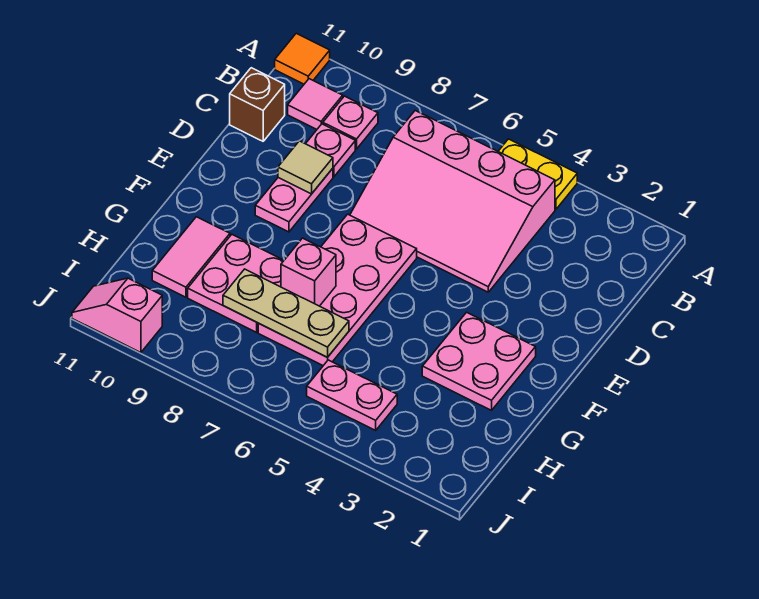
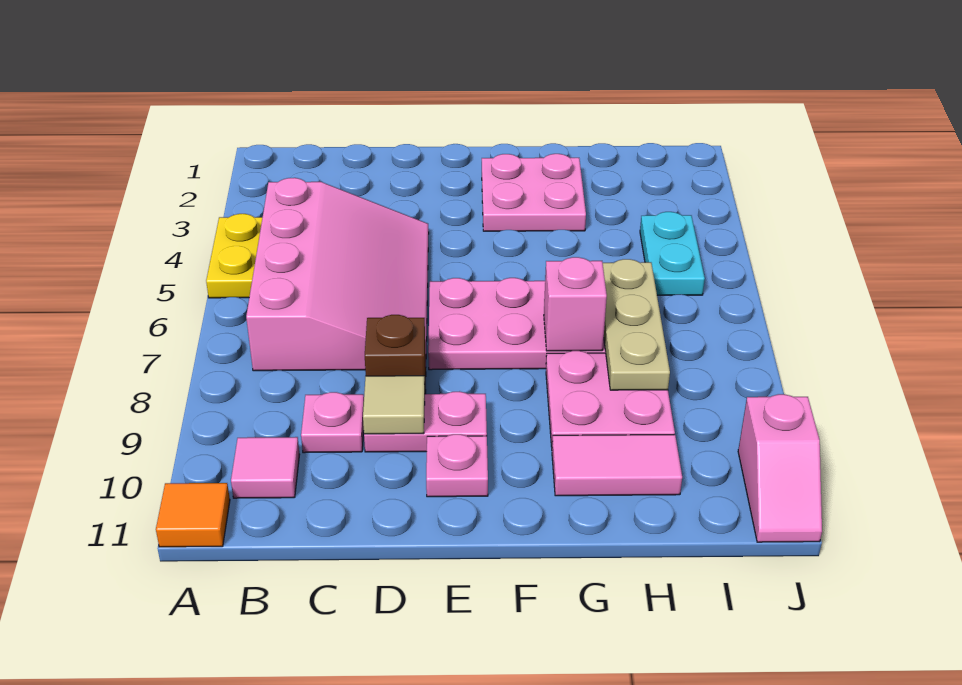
pink plate B9 level 1 -> pink plate E10 level 1
brown brick C11 level 1 -> brown brick D8 level 1
pink plate I4:I5 level 1 -> cyan plate I4:I5 level 1

